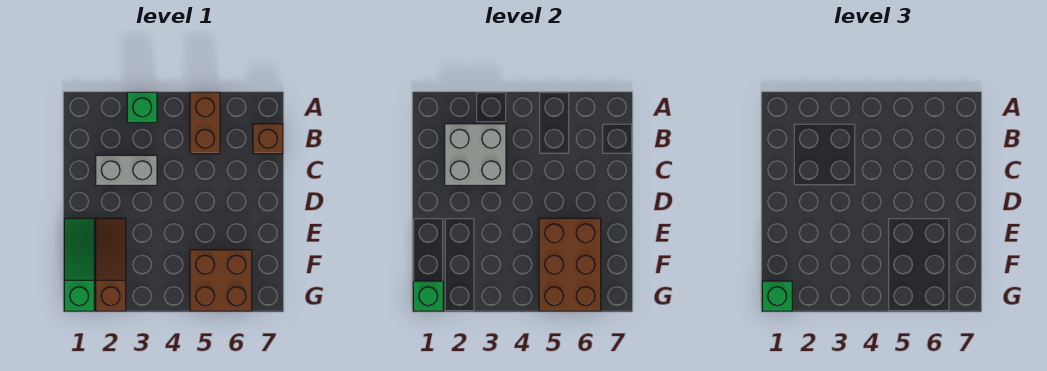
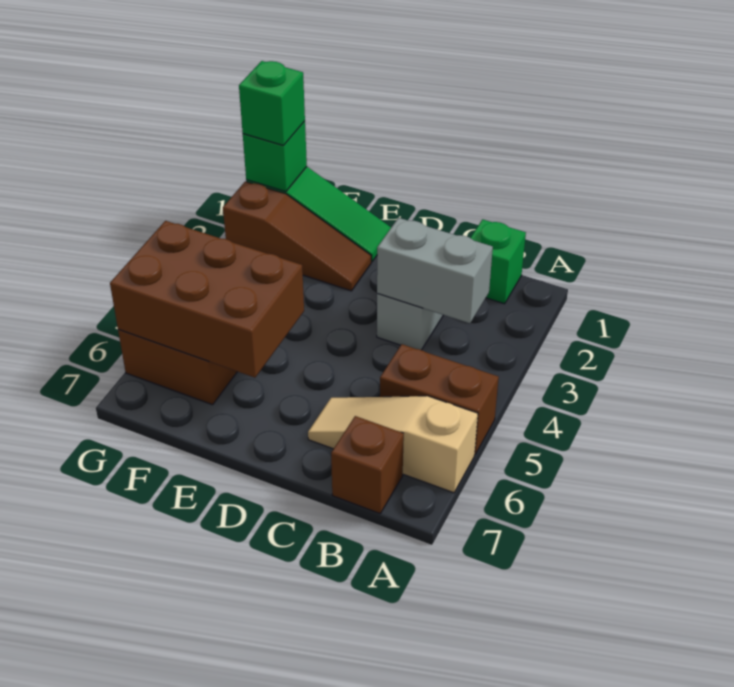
green brick A3 level 1 -> green brick B1 level 1
none -> tan slope A6:C6 level 1 top A
grey brick B2:C3 level 2 -> grey brick B3:C3 level 2

